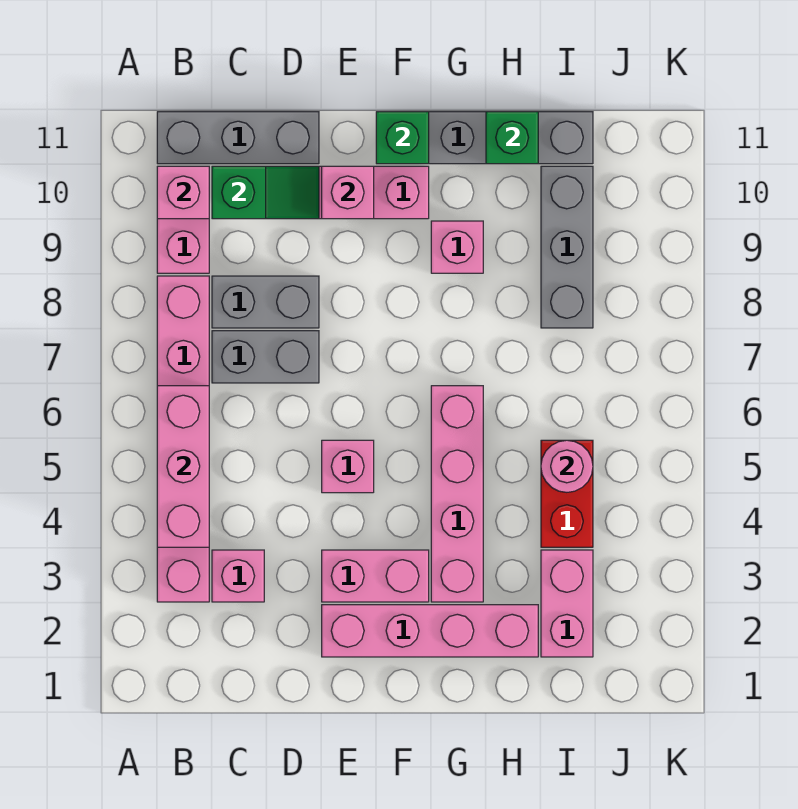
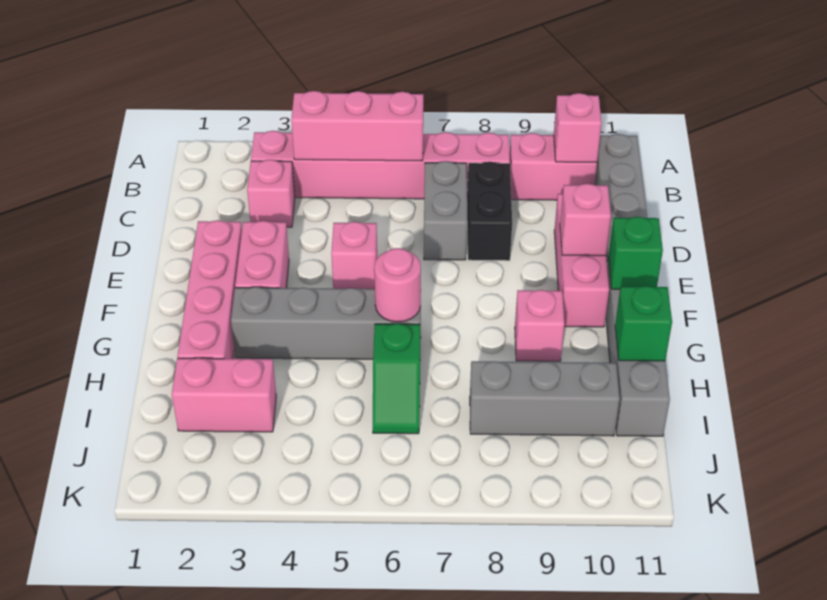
grey brick C8:D8 level 1 -> black brick C8:D8 level 1
green slope C10:D10 level 2 top C -> green slope H6:I6 level 1 top H
pink brick G3:G6 level 1 -> grey brick G3:G6 level 1
red brick I4:I5 level 1 -> none
pink round brick I5 level 2 -> pink round brick G6 level 2

